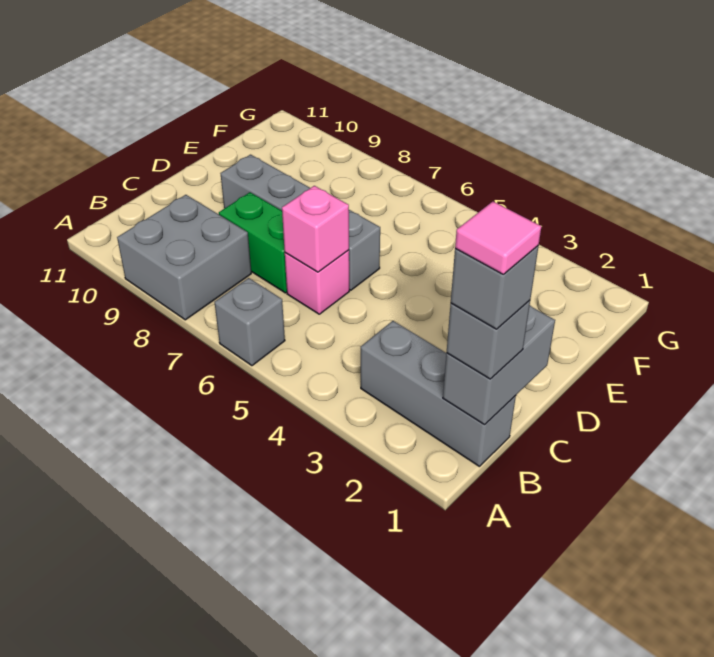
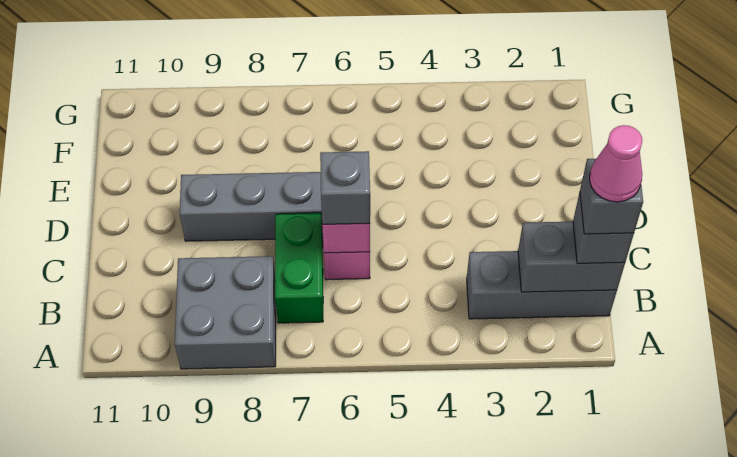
grey brick A6 level 1 -> grey brick C6 level 3
grey brick B1:C1 level 2 -> grey brick B1:B2 level 2
pink tile B1 level 5 -> pink cone B1 level 5
green brick C7:C8 level 1 -> green brick B7:C7 level 1

